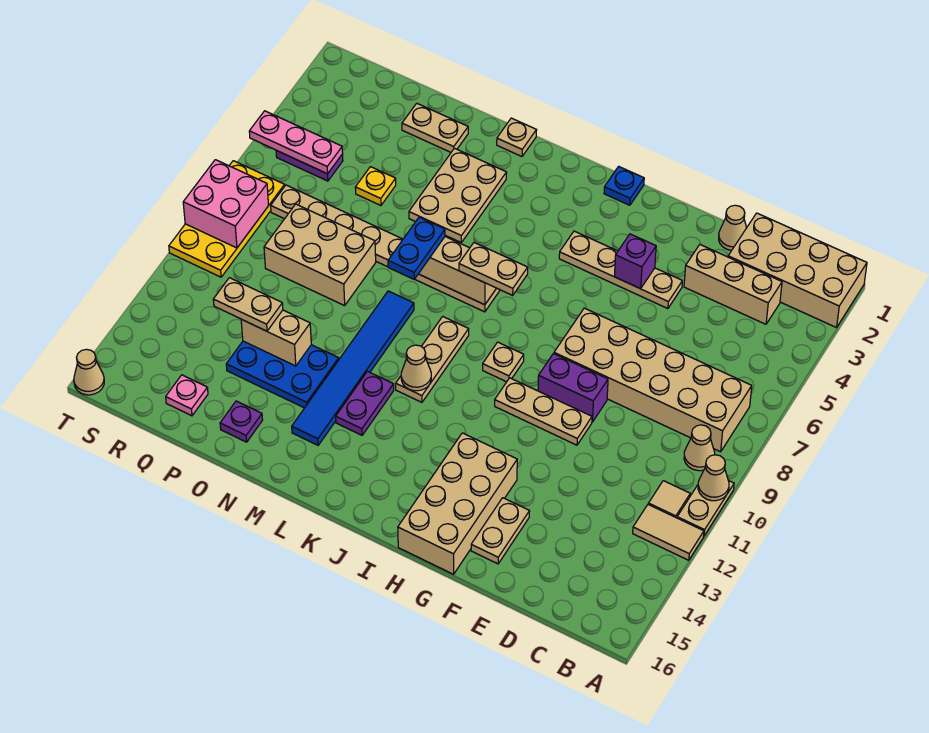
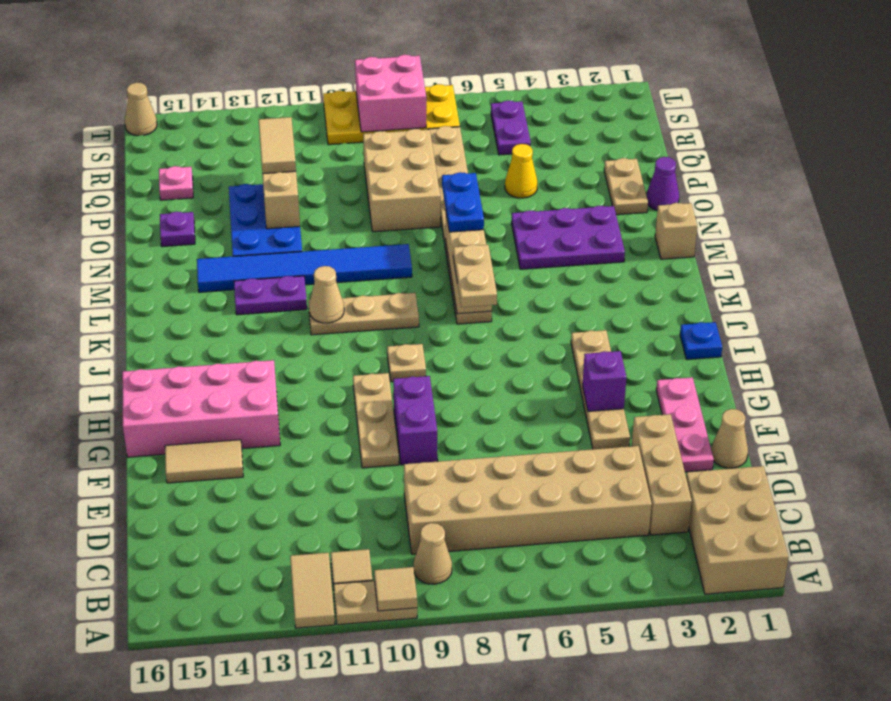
tan brick A1:D2 level 1 -> tan brick A1:C2 level 1
tan cone A10 level 2 -> tan tile A10 level 2
tan brick B7:G8 level 1 -> tan brick C4:D9 level 1
tan plate F14:F15 level 1 -> tan tile F14:F15 level 1
tan brick G13:H16 level 1 -> pink brick G13:H16 level 1
tan plate M1 level 1 -> tan brick M1 level 1
tan plate M3:N5 level 1 -> purple plate M3:N5 level 1
blue plate M7:M8 level 3 -> blue plate M7:N7 level 3
none -> purple cone O1 level 1
yellow plate P5 level 1 -> yellow cone P5 level 1
tan plate P12:Q12 level 3 -> tan tile P12:Q12 level 3
pink plate R5:T5 level 2 -> pink plate E2:G2 level 1

